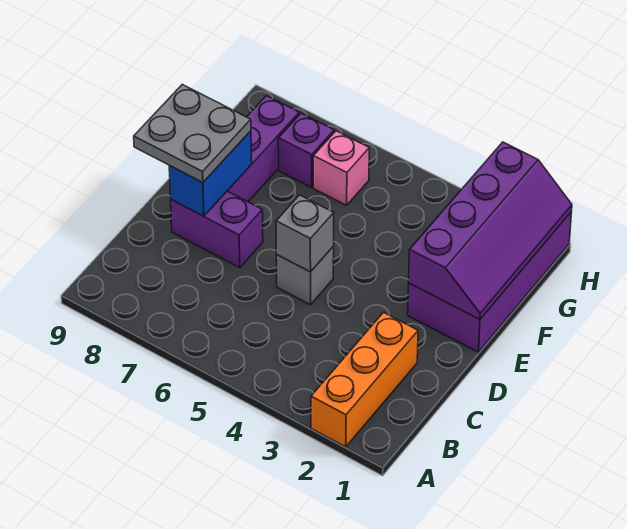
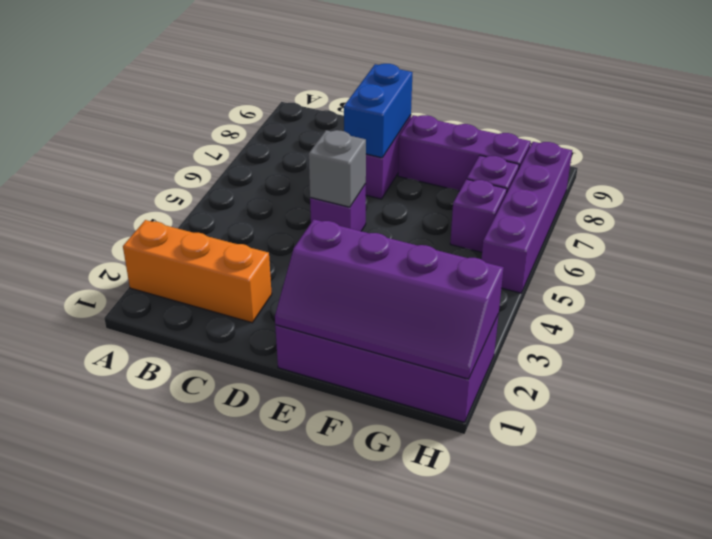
grey brick D5 level 1 -> purple brick D5 level 1
blue brick D8:E8 level 2 -> blue brick D7:D8 level 2
grey plate D8:E9 level 3 -> none
pink brick G6 level 1 -> purple brick G6 level 1
none -> purple brick H5:H8 level 1

